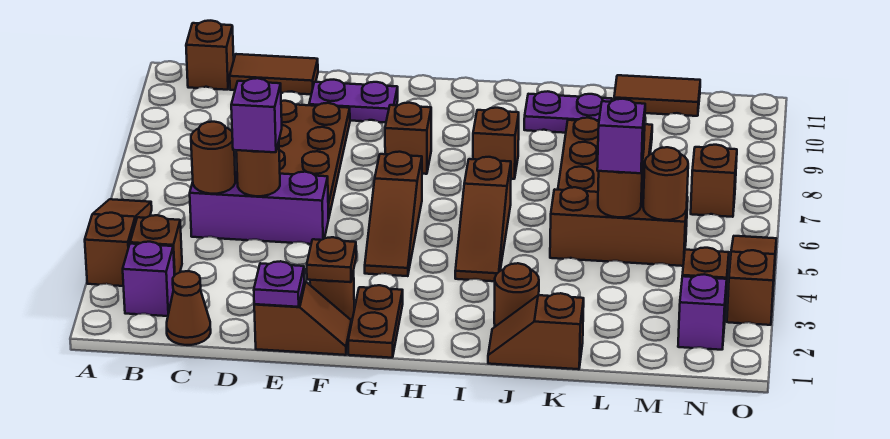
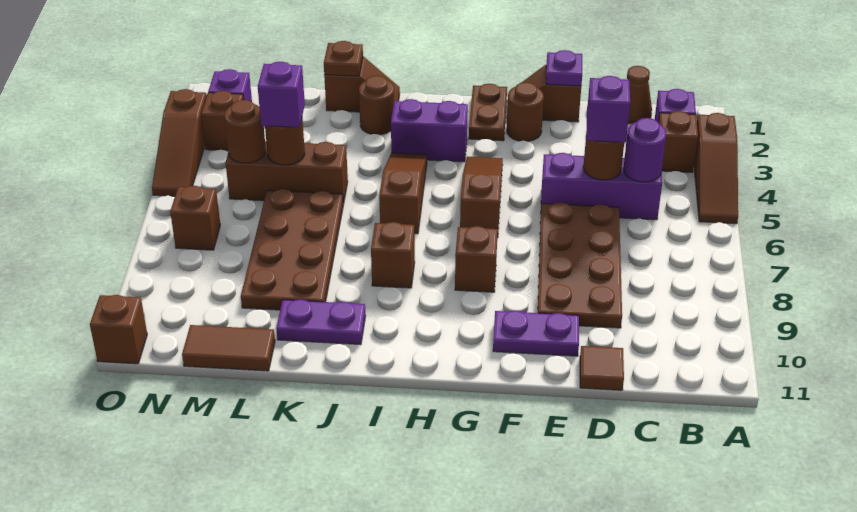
brown brick B11 level 1 -> brown brick O11 level 1
brown round brick C5 level 2 -> purple round brick C5 level 2
brown tile C11:D11 level 1 -> brown tile D11 level 1
brown plate F2 level 2 -> brown plate K1 level 2
none -> purple brick H3:I3 level 1

